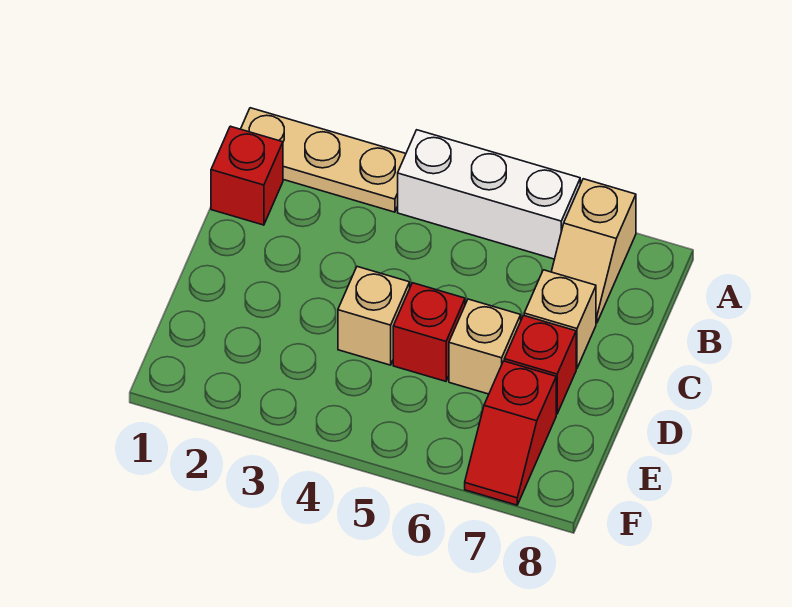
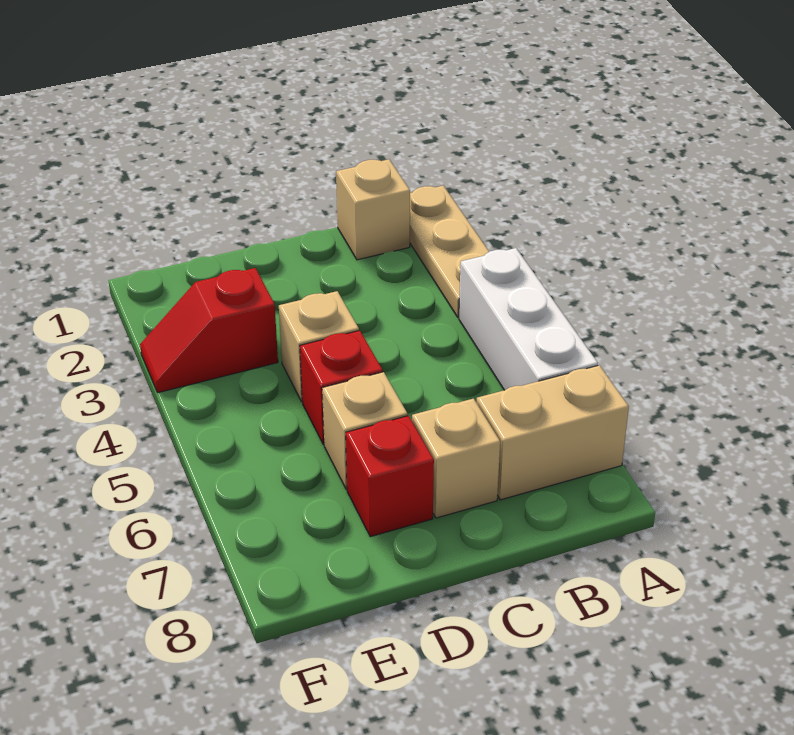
tan slope A7:B7 level 1 top A -> tan brick A7:B7 level 1
red brick B1 level 1 -> tan brick B1 level 1
red slope E7:F7 level 1 top E -> red slope E3:F3 level 1 top E

